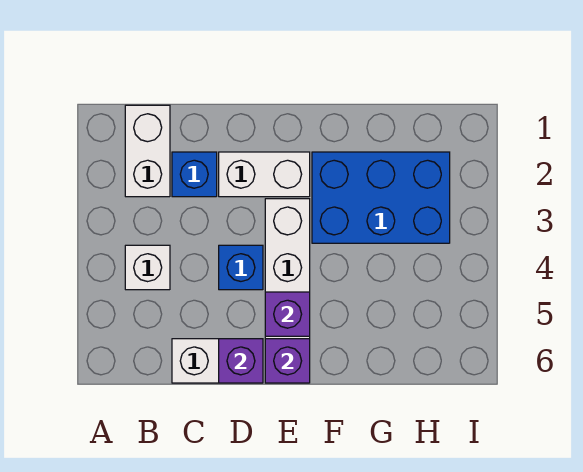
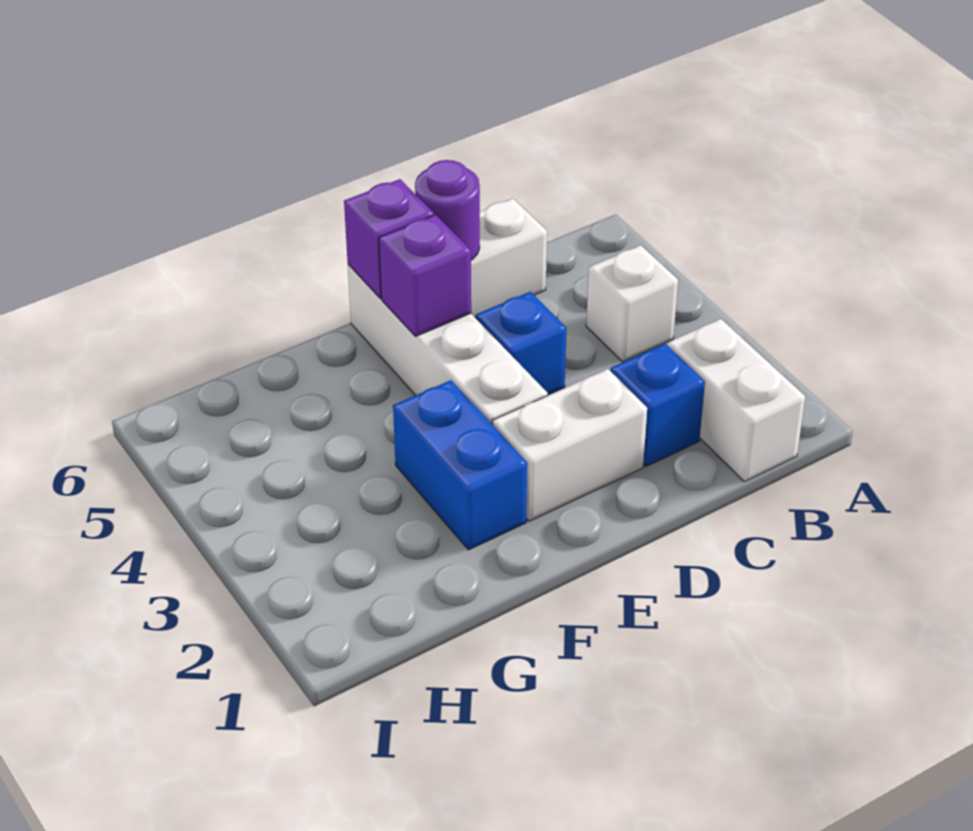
purple brick D6 level 2 -> purple round brick D6 level 2
blue brick F2:H3 level 1 -> blue brick F2:F3 level 1

